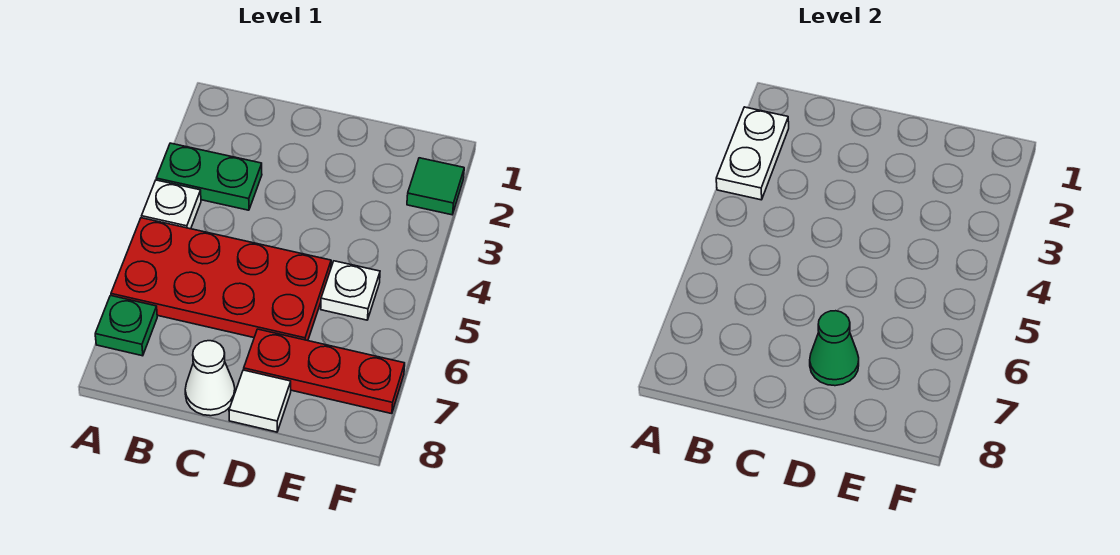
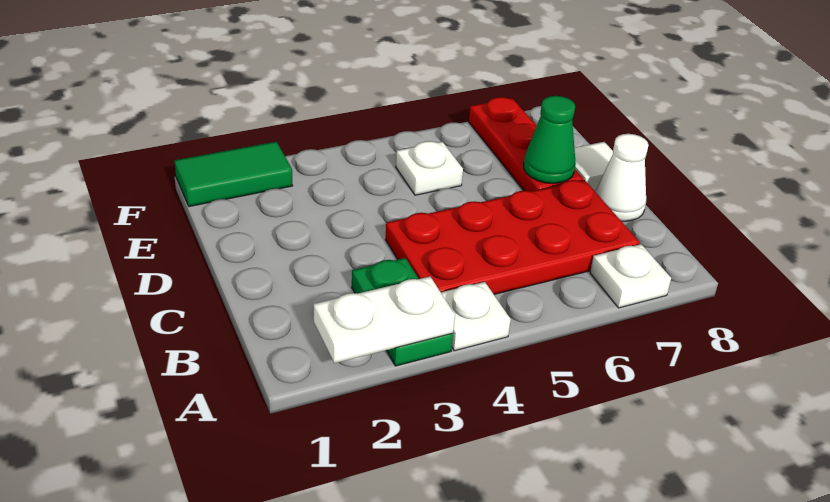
red plate A5:D6 level 1 -> red plate B4:C7 level 1
green plate A7 level 1 -> white plate A7 level 1
green tile F2 level 1 -> green tile F1:F2 level 1

